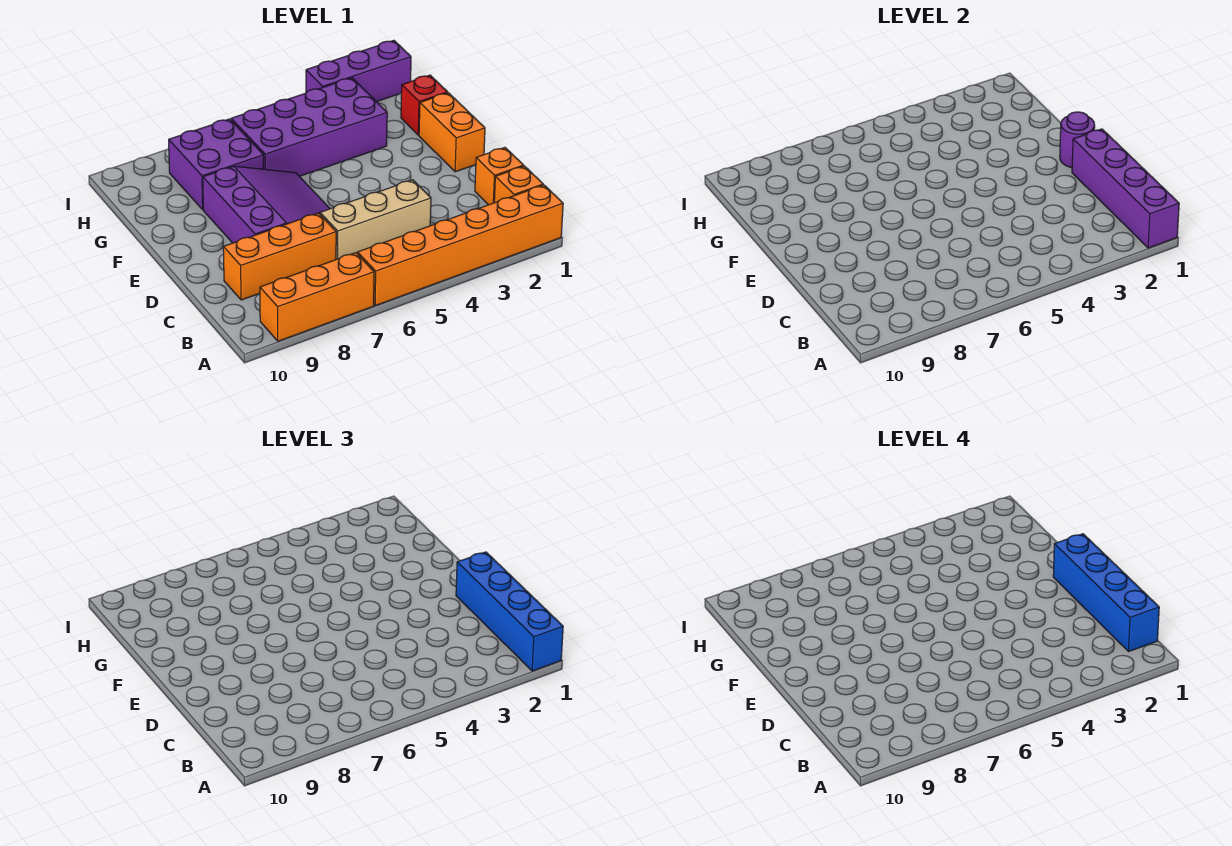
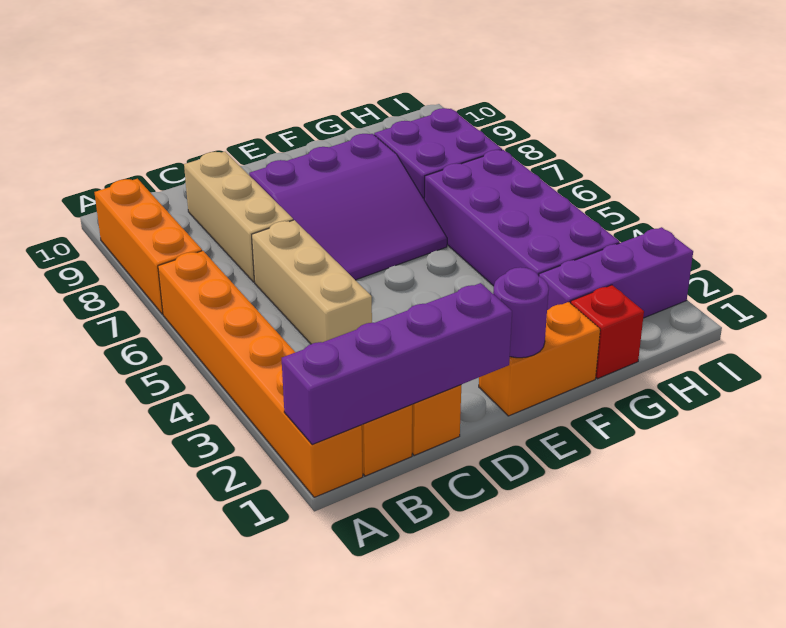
blue brick A1:D1 level 3 -> none
blue brick B1:E1 level 4 -> none
orange brick C7:C9 level 1 -> tan brick C7:C9 level 1
purple brick I1:I3 level 1 -> purple brick G2:I2 level 1

